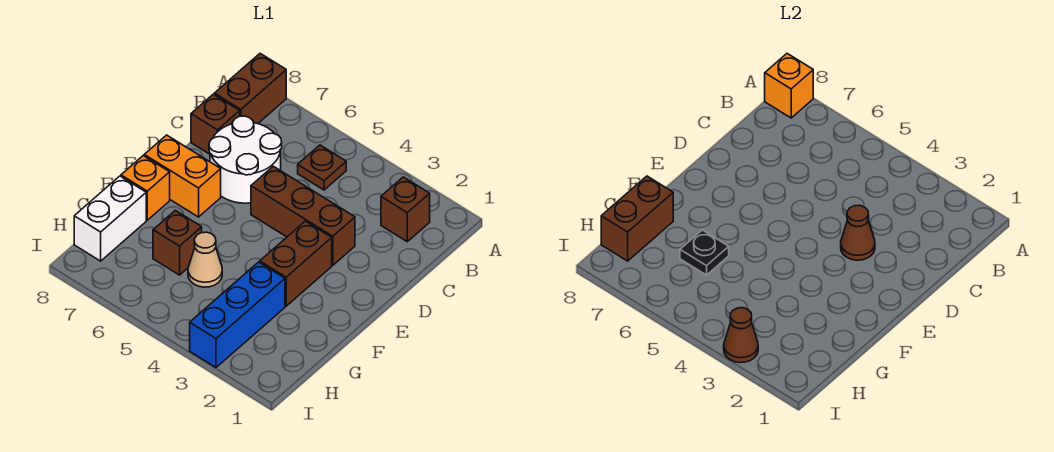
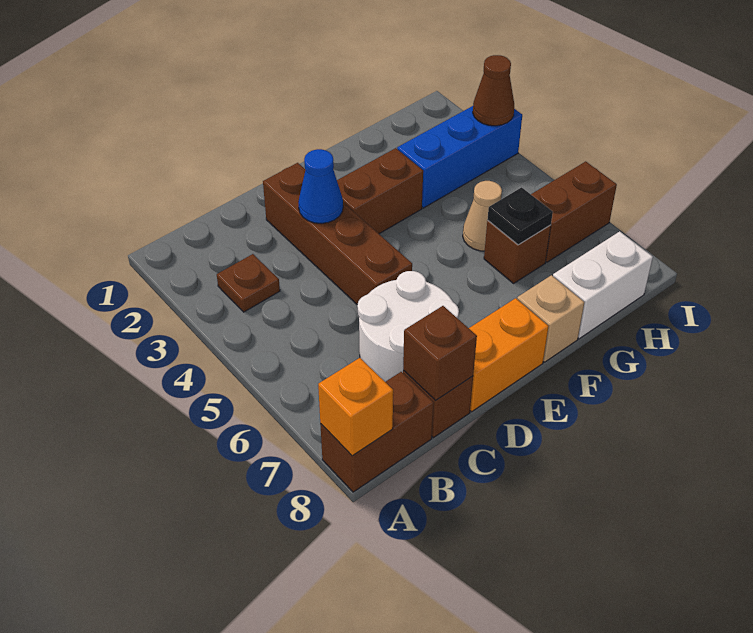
brown brick B2 level 1 -> brown brick C8 level 2
brown plate B5 level 1 -> brown plate B3 level 1
brown brick D3:D5 level 1 -> brown brick D2:D5 level 1
brown cone D3 level 2 -> blue cone D3 level 2
orange brick E7:E8 level 1 -> orange brick D8:E8 level 1
orange brick F8 level 1 -> tan brick F8 level 1
brown brick G8:H8 level 2 -> brown brick H6:I6 level 1

